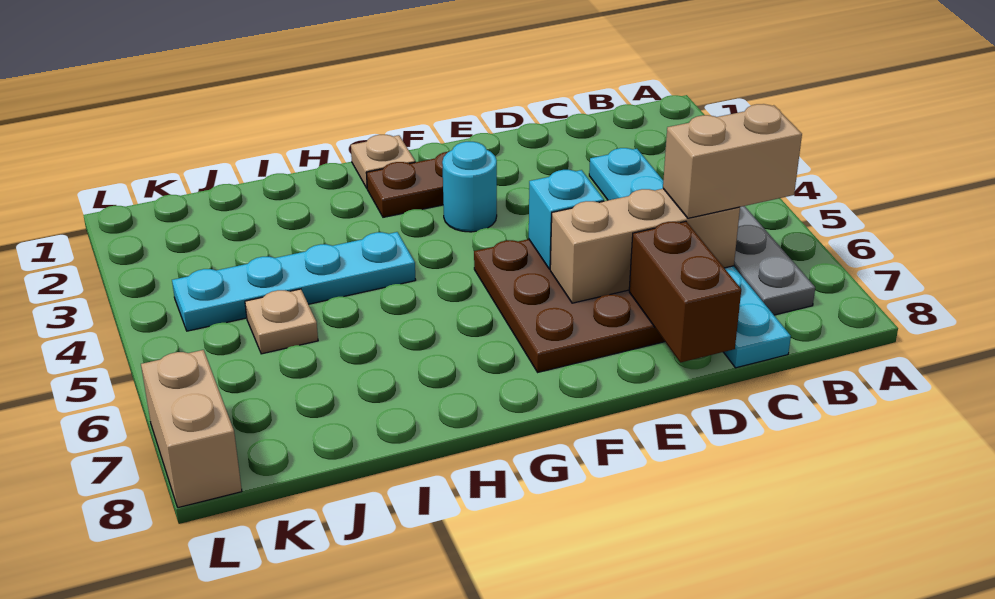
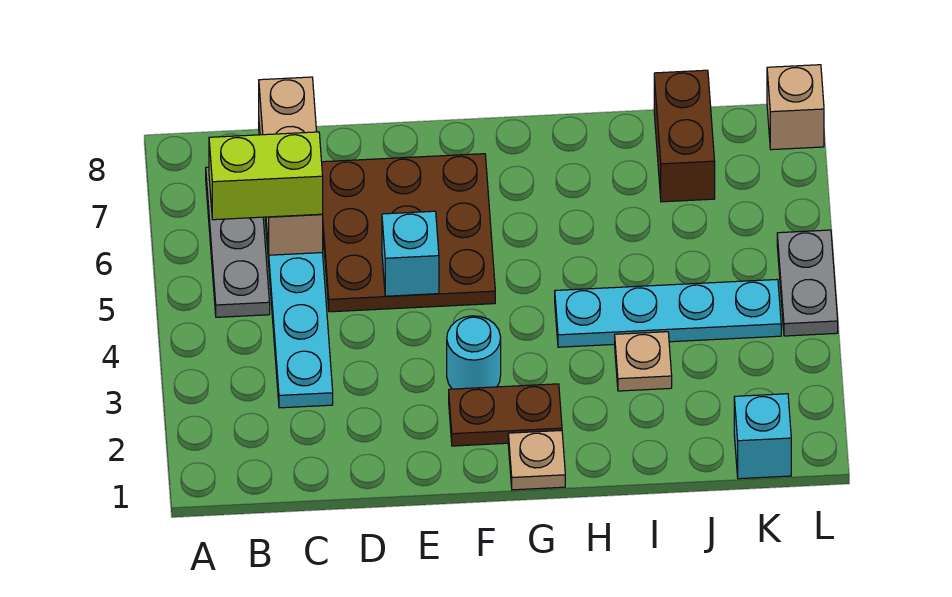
tan brick B6:C6 level 3 -> lime brick B6:C6 level 3
tan brick C6:E6 level 2 -> tan brick C6:C8 level 2
brown brick D7:D8 level 2 -> brown brick J7:J8 level 1
tan plate J5 level 1 -> tan plate I3 level 1
none -> cyan brick K1 level 1
none -> grey plate L4:L5 level 1
tan brick L7:L8 level 1 -> tan brick L8 level 1

